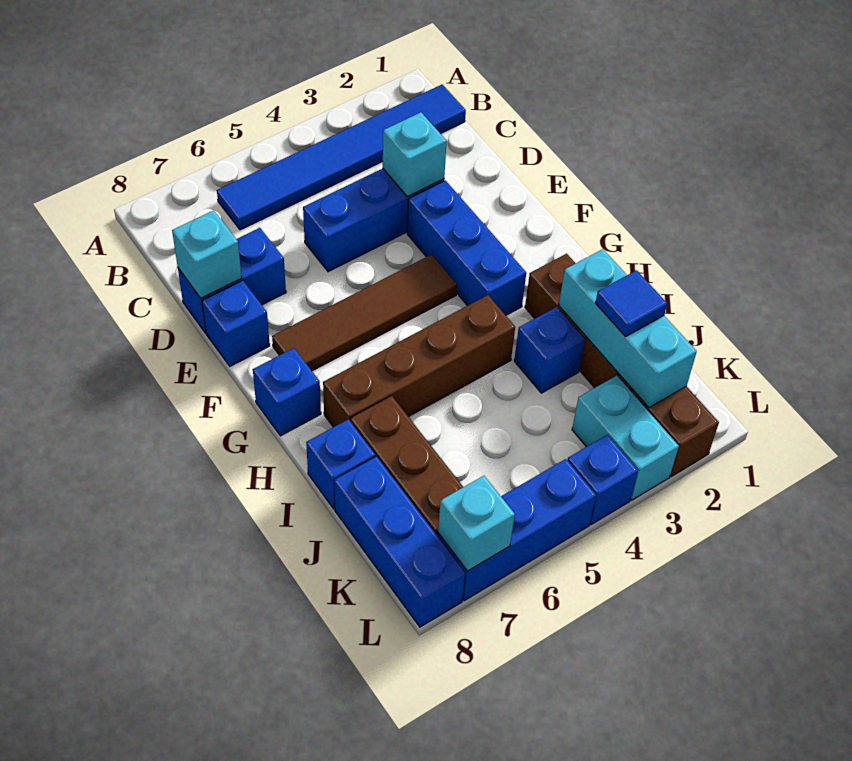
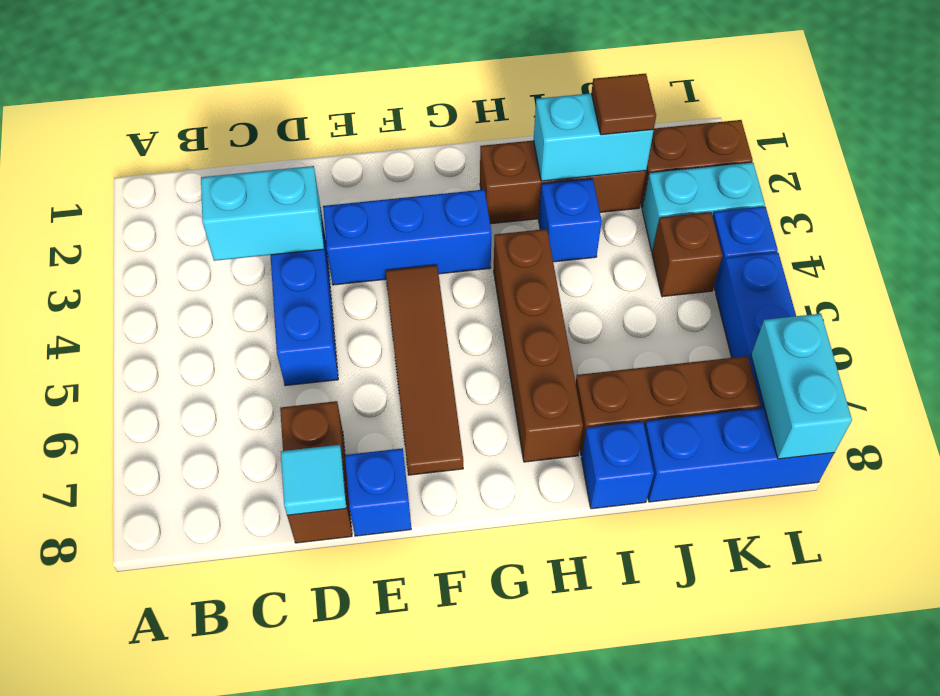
blue tile B1:B6 level 1 -> none
cyan brick D3 level 2 -> cyan brick C3:D3 level 2
blue brick D7:D8 level 1 -> brown brick D7:D8 level 1
cyan brick D8 level 2 -> cyan tile D8 level 2
blue brick G8 level 1 -> none
cyan brick I2:K2 level 2 -> cyan brick I2:J2 level 2
blue tile J2 level 3 -> brown tile J2 level 3
none -> brown brick K4 level 1
cyan brick L7 level 2 -> cyan brick L7:L8 level 2

